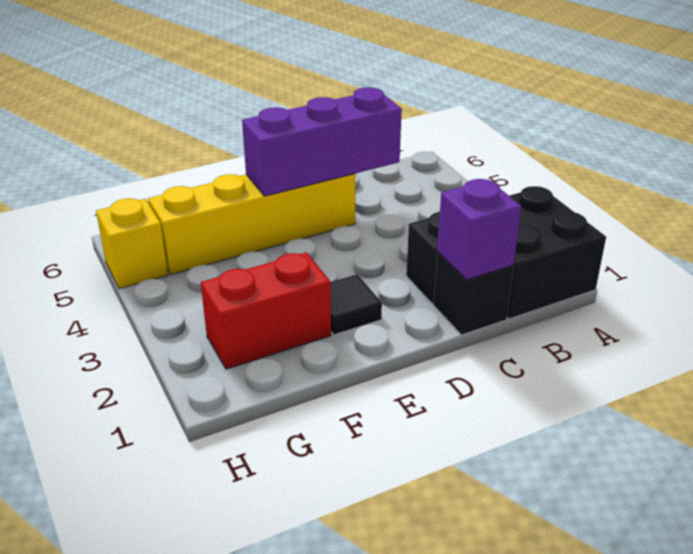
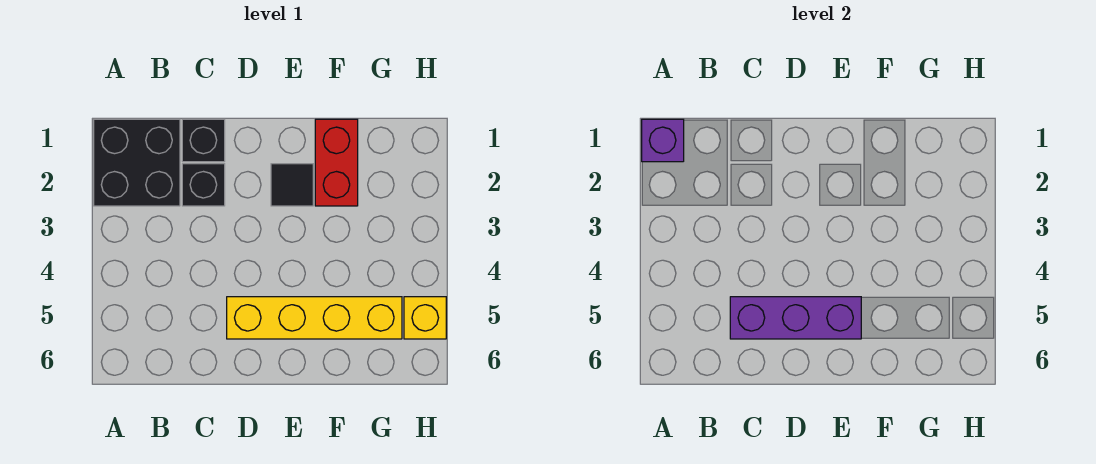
purple brick C1 level 2 -> purple brick A1 level 2
red brick F2:G2 level 1 -> red brick F1:F2 level 1

